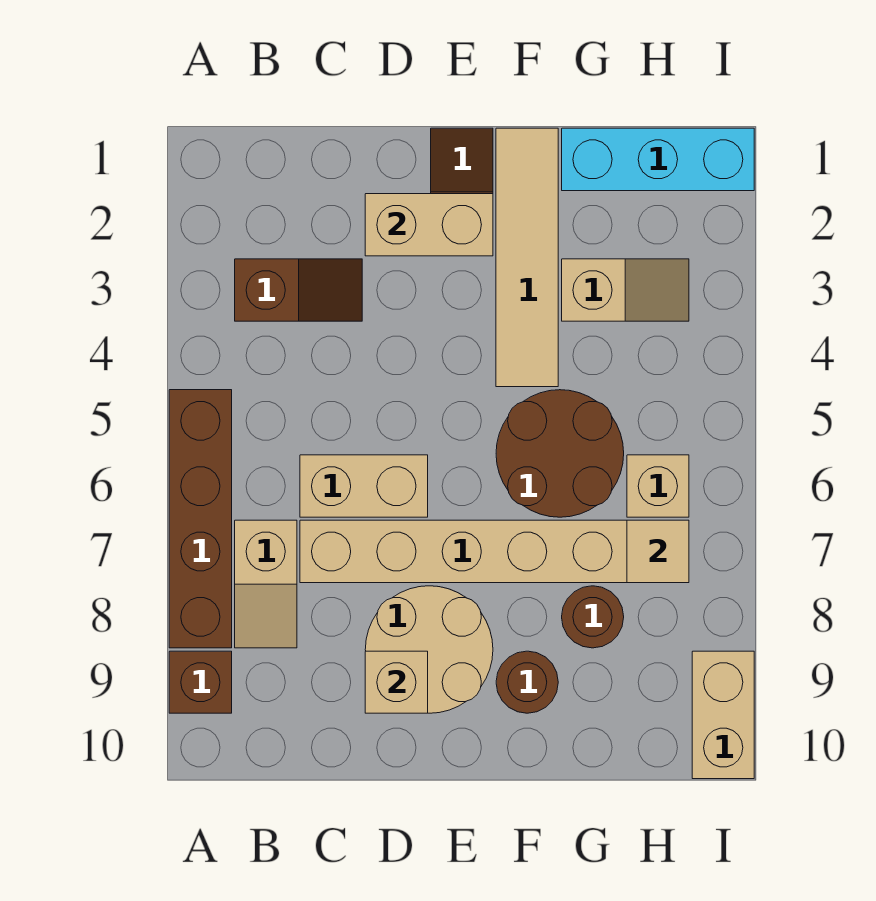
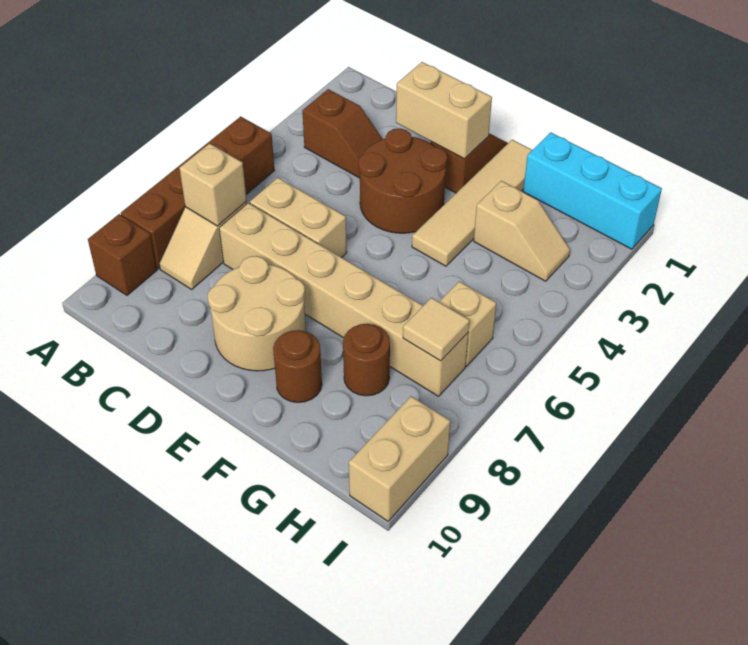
tan brick D9 level 2 -> tan brick B7 level 2
brown round brick F5:G6 level 1 -> brown round brick D3:E4 level 1

